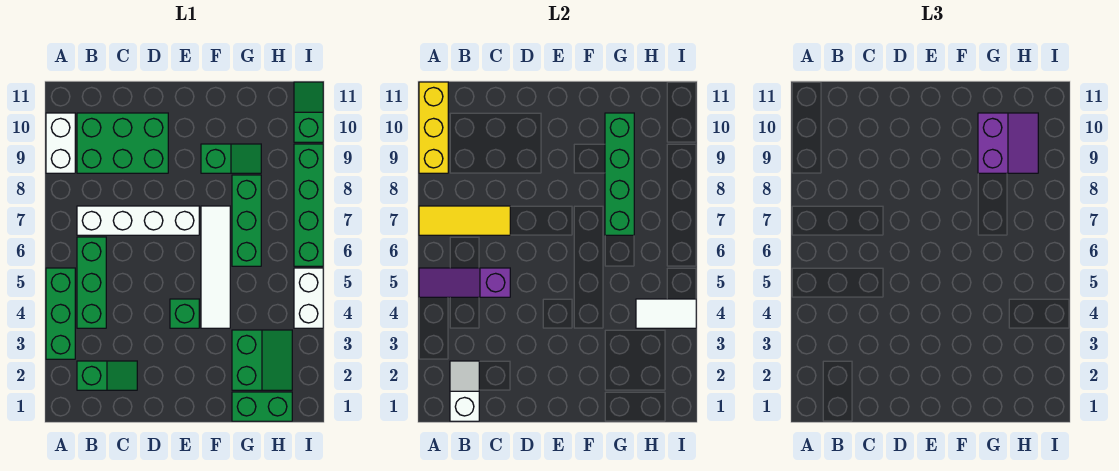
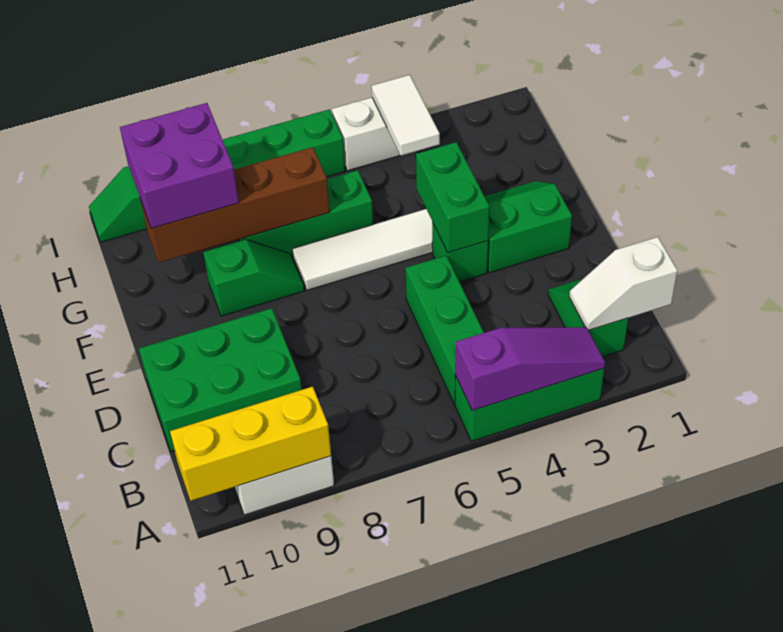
purple slope A5:C5 level 2 top C -> purple slope A3:A5 level 2 top 5
yellow tile A7:C7 level 2 -> none
green brick B4:B6 level 1 -> green brick B5:D5 level 1
white brick B7:E7 level 1 -> none
green brick B9:D10 level 1 -> green brick C9:D11 level 1
green slope F9:G9 level 1 top F -> green slope F8:F9 level 1 top 9
green brick G1:H1 level 1 -> green brick E4:F4 level 2
green slope G2:H3 level 1 top G -> green slope E2:F3 level 1 top E
green brick G7:G10 level 2 -> brown brick G7:G10 level 2
purple slope G9:H10 level 3 top G -> purple brick G9:H10 level 3

